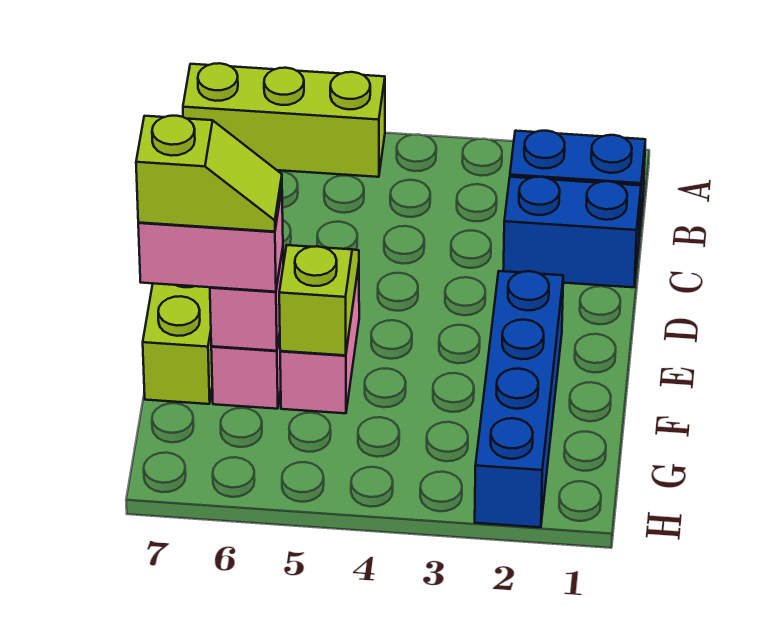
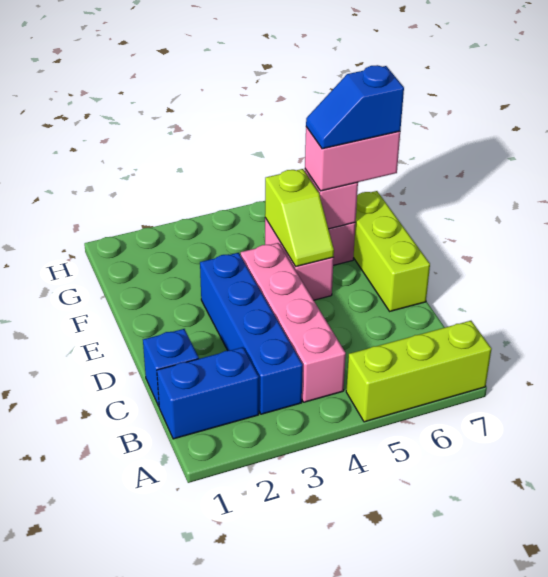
none -> pink brick B4:E4 level 1
blue brick C1:C2 level 1 -> blue brick C1 level 1
blue brick E2:H2 level 1 -> blue brick B3:E3 level 1
lime slope F6:F7 level 4 top 7 -> blue slope F6:F7 level 4 top 7

